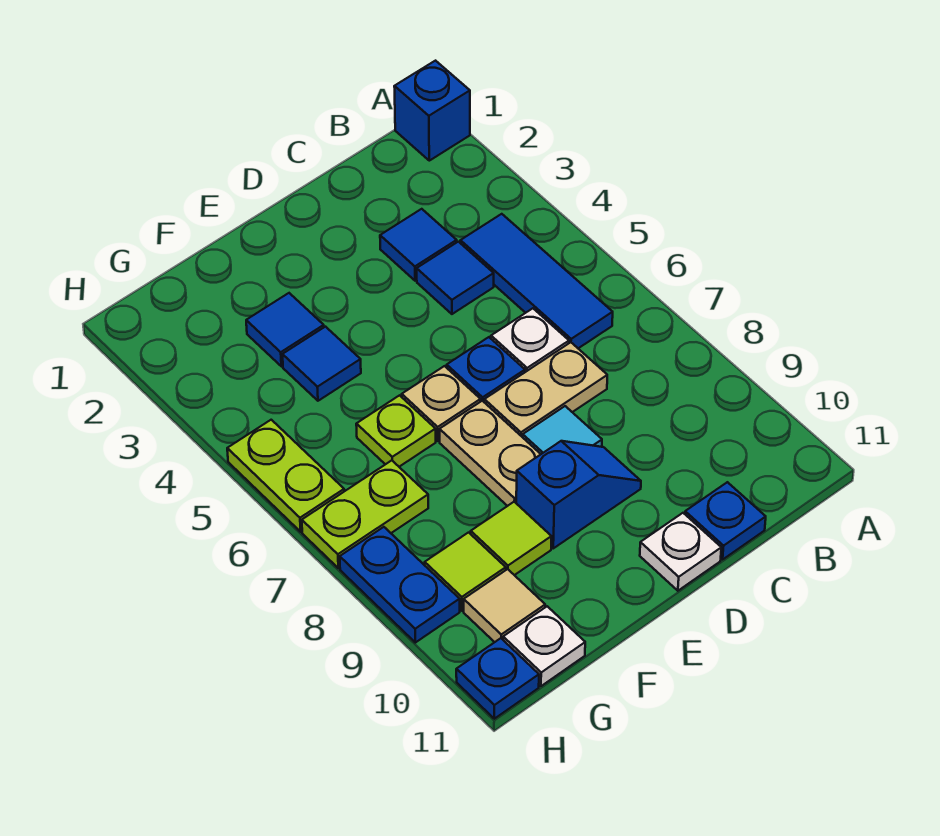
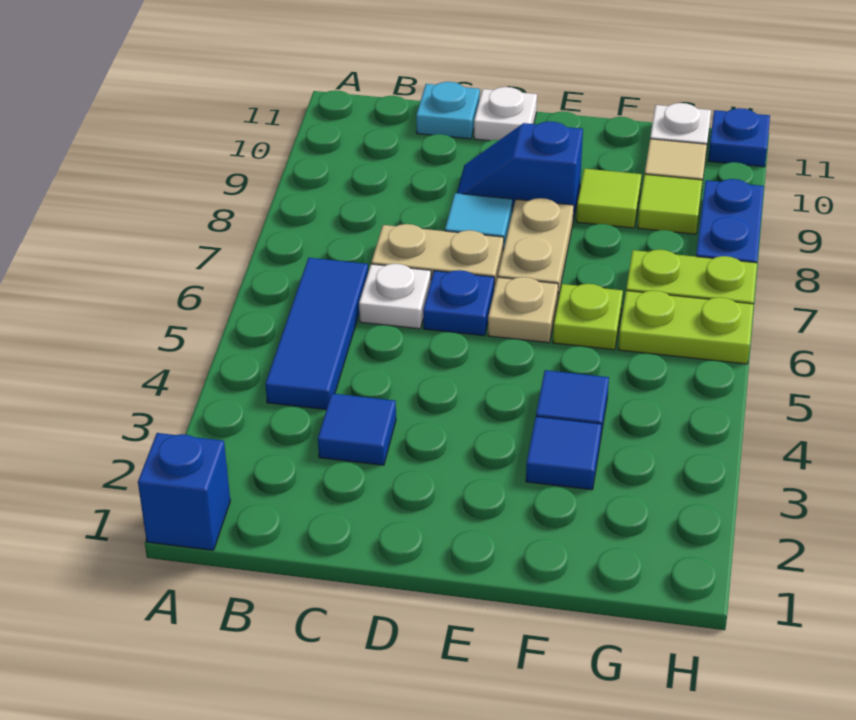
blue tile C4 level 1 -> none
blue plate C11 level 1 -> cyan plate C11 level 1
lime plate H5:H6 level 1 -> lime plate G6:H6 level 1

